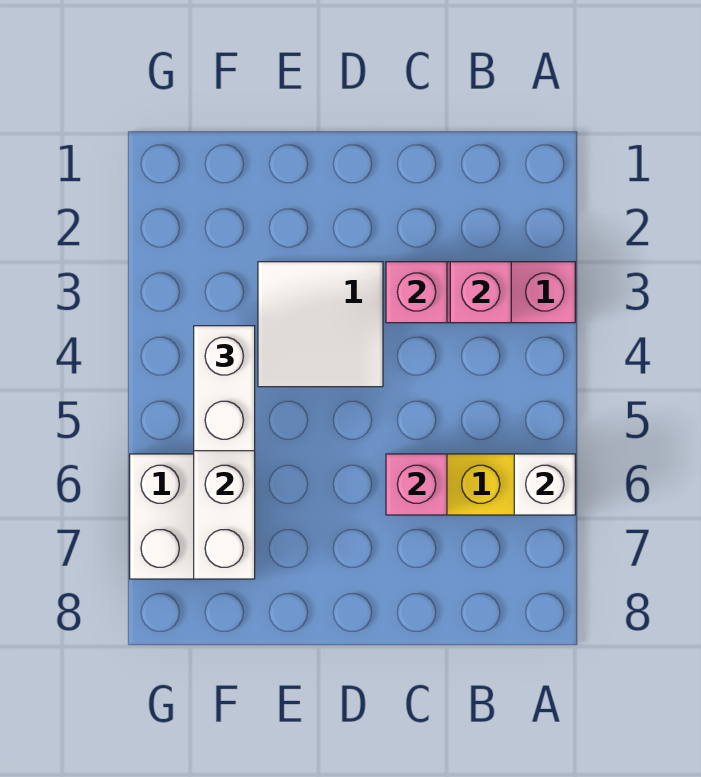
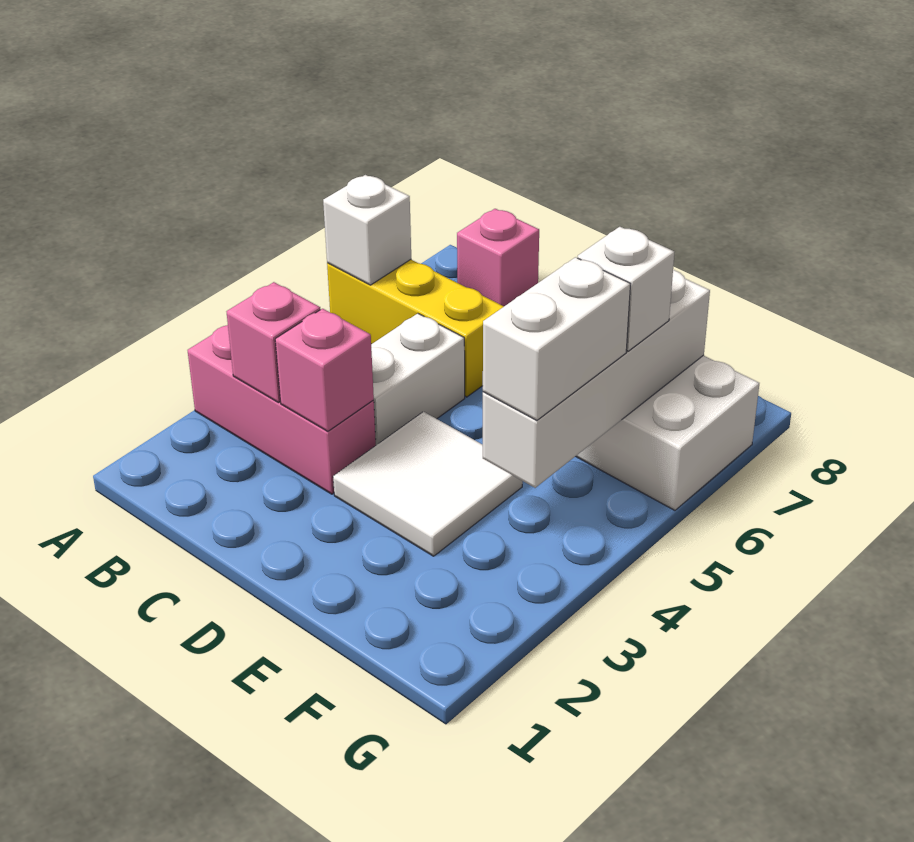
none -> white brick C4:C5 level 1
pink brick C6 level 2 -> pink brick B8 level 1
none -> white brick F6 level 3

